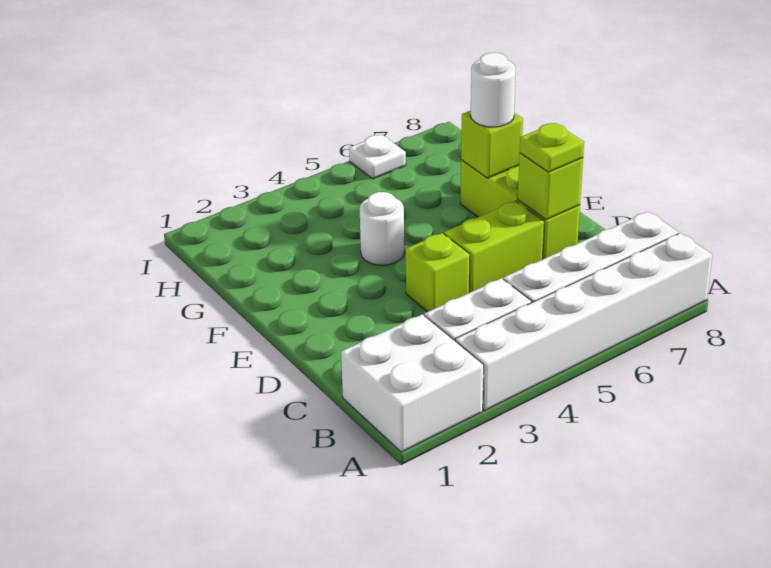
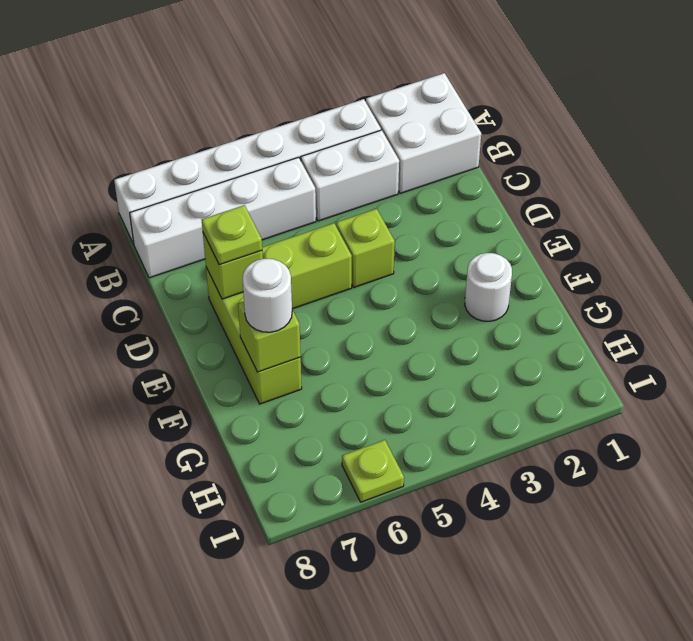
white round brick F4 level 1 -> white round brick F2 level 1
white plate I6 level 1 -> lime plate I6 level 1

